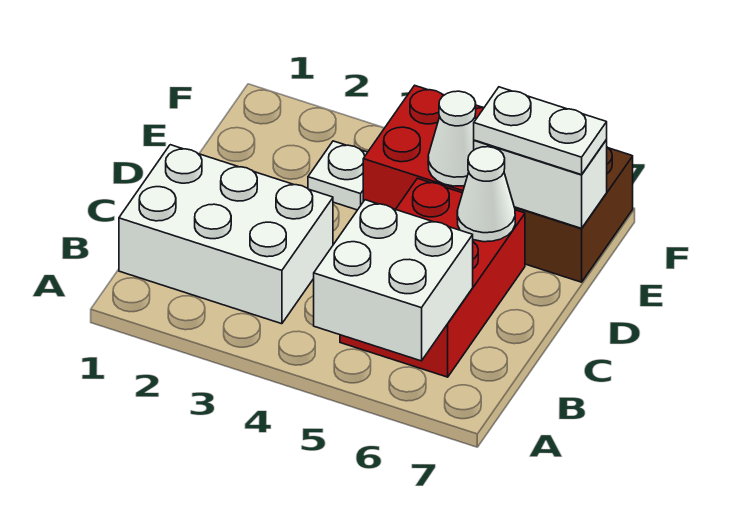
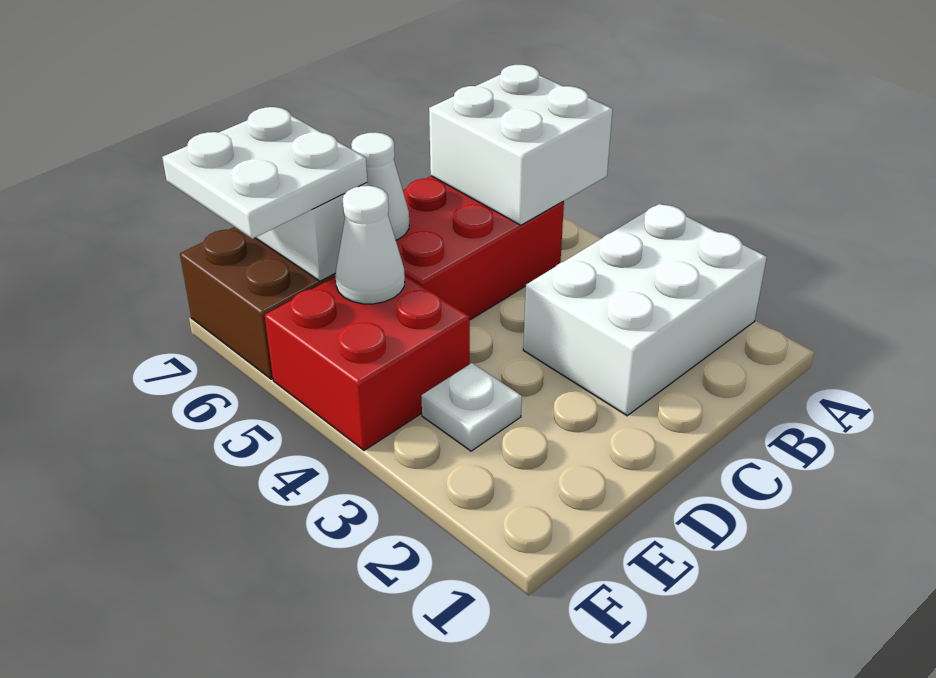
white brick B1:C3 level 1 -> white brick A2:C3 level 1
white plate E6:E7 level 3 -> white plate E6:F7 level 3

